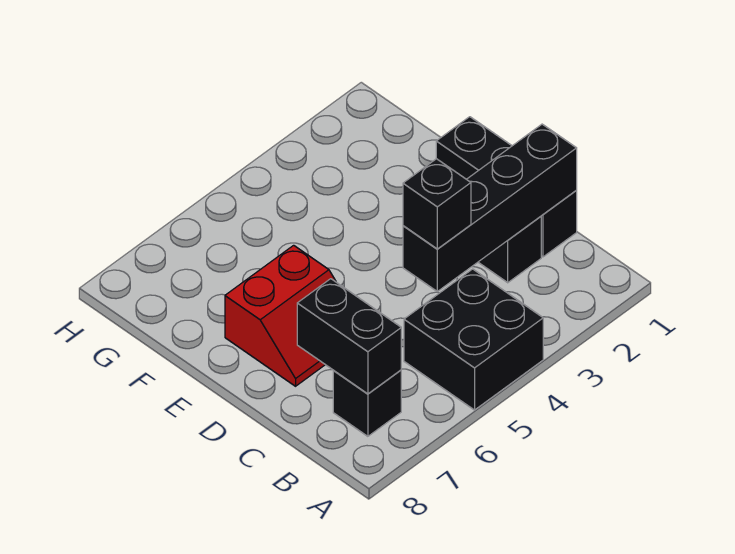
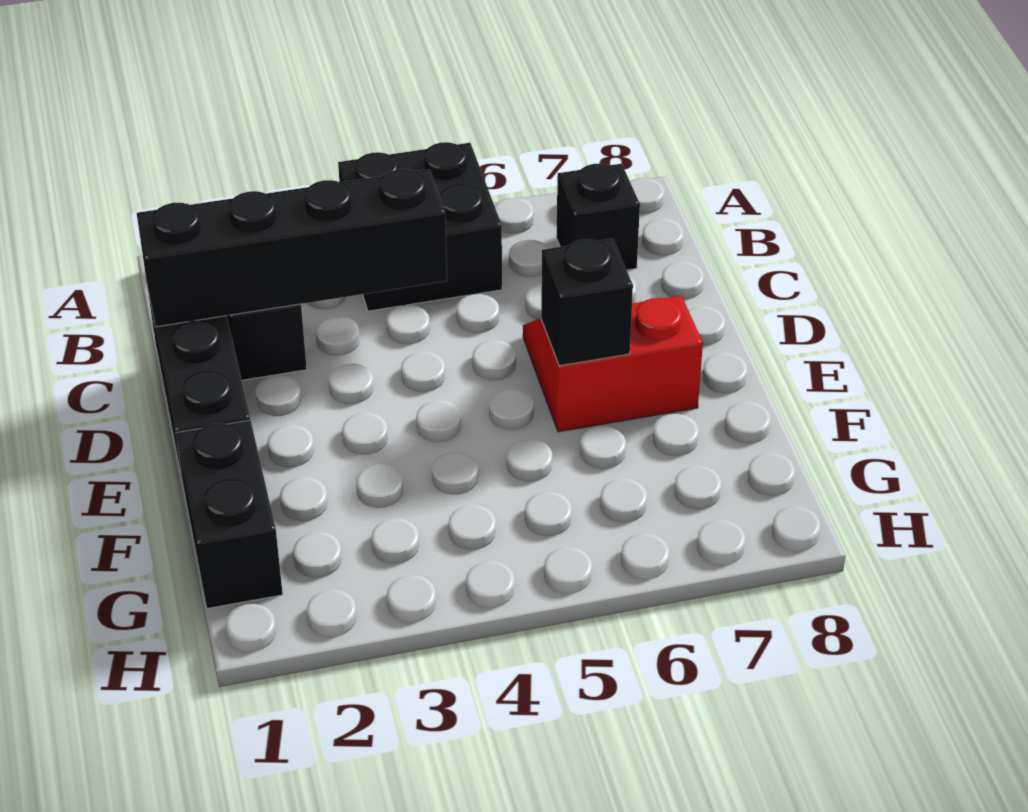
black brick B7:C7 level 2 -> black brick F1:G1 level 1
black brick C4 level 3 -> black brick E6 level 2

